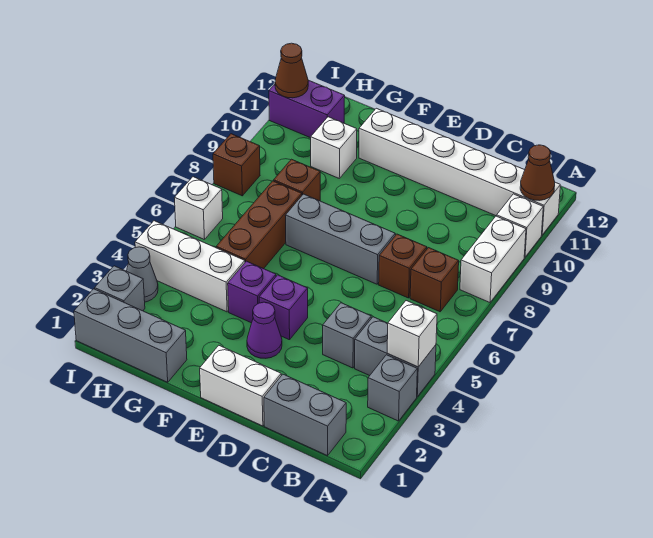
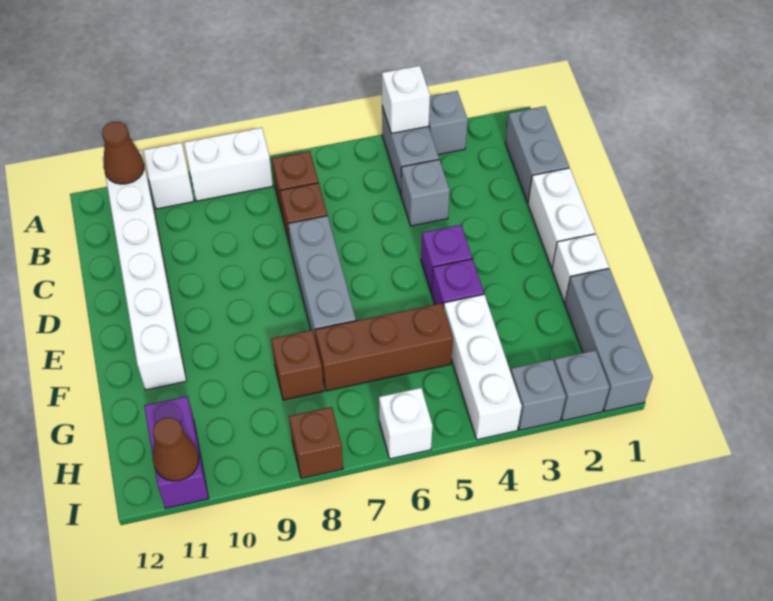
purple cone E3 level 1 -> none
white brick G10 level 1 -> white brick F1 level 1
grey cone I3 level 1 -> grey brick I3 level 1

